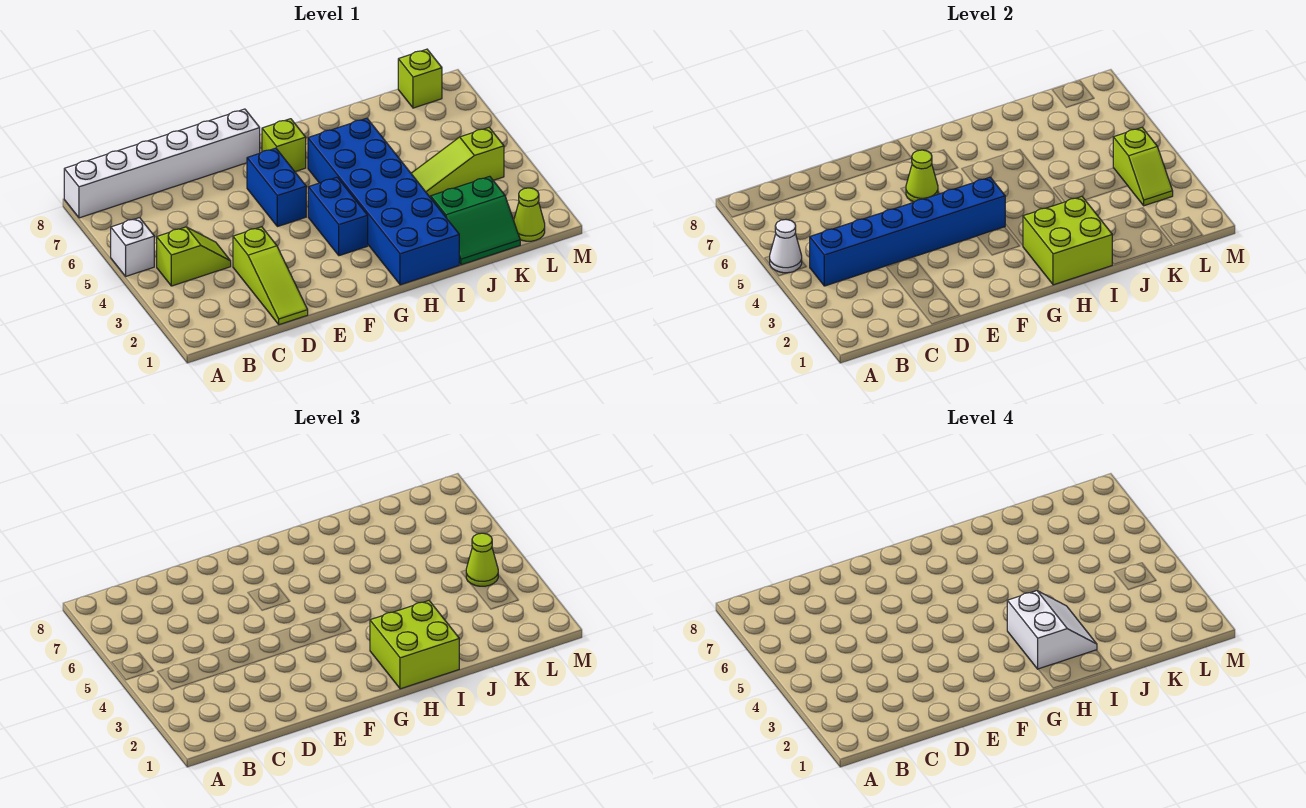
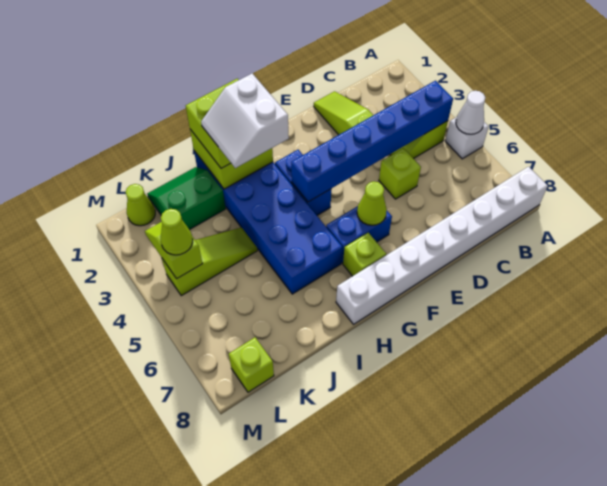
white brick A8:F8 level 1 -> white brick A8:H8 level 1
none -> lime brick D5 level 1
blue brick F5:F6 level 1 -> blue brick F6:G6 level 1

